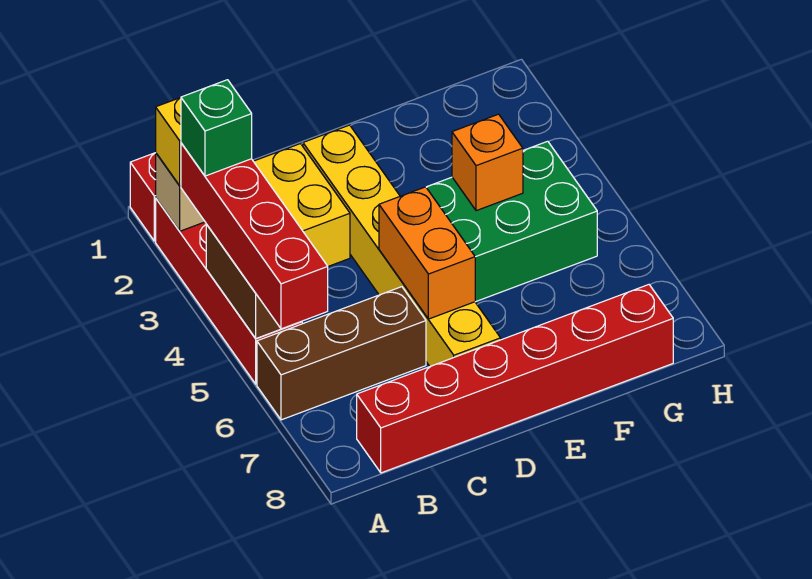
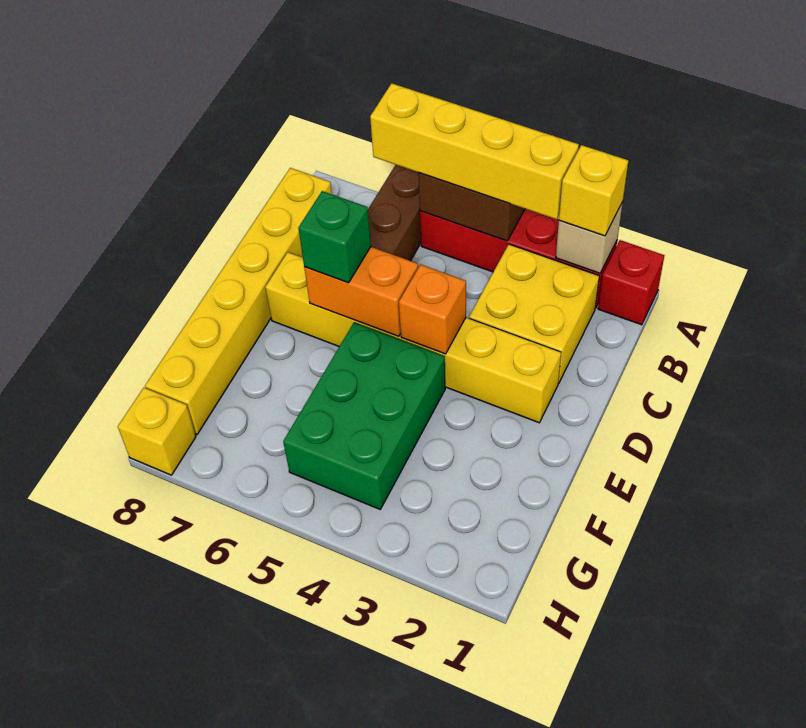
red brick A3:A6 level 3 -> yellow brick A3:A6 level 3
green brick A3 level 4 -> green brick D6 level 3
red brick B8:G8 level 1 -> yellow brick B8:G8 level 1
orange brick F4 level 2 -> orange brick D4 level 2
none -> yellow brick H8 level 1

